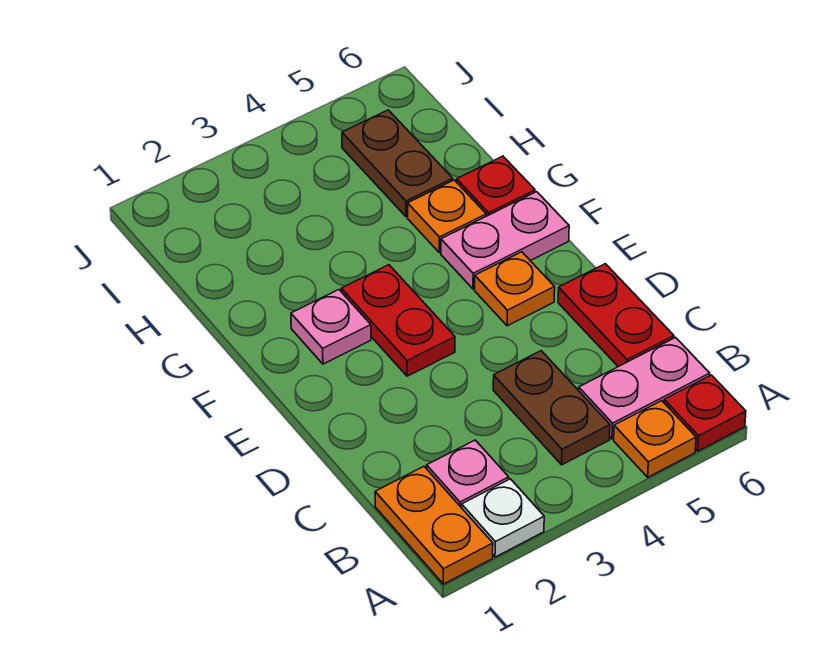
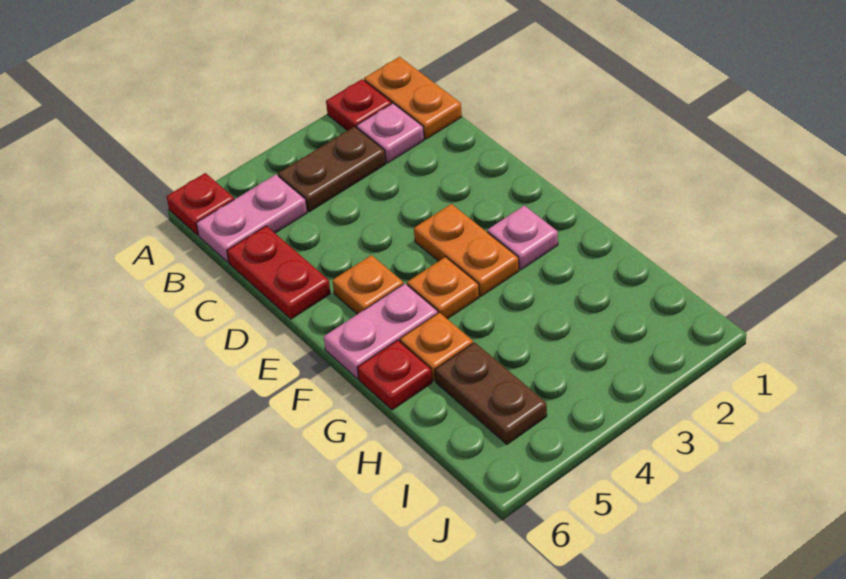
white plate A2 level 1 -> red plate A2 level 1
orange plate A5 level 1 -> orange plate F4 level 1
brown plate B4:C4 level 1 -> brown plate B3:B4 level 1
red plate E3:F3 level 1 -> orange plate E3:F3 level 1

